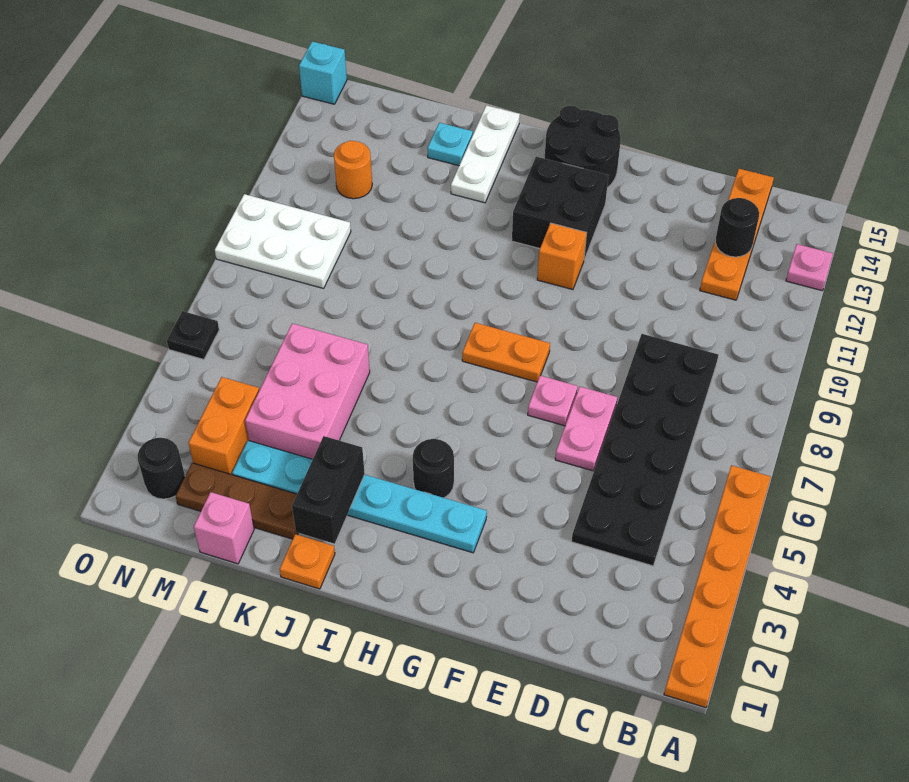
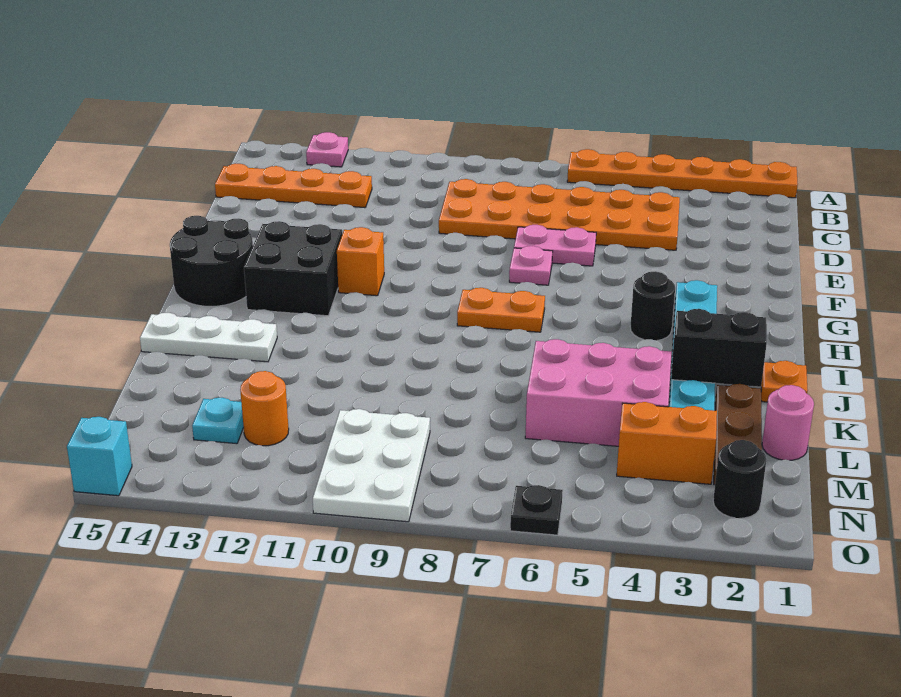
black plate C4:D9 level 1 -> orange plate C4:D9 level 1
black round brick C13 level 2 -> none
orange plate G8:H8 level 1 -> orange plate H7:H8 level 1
cyan plate K14 level 1 -> cyan plate M13 level 1
pink brick L1 level 1 -> pink round brick L1 level 1

